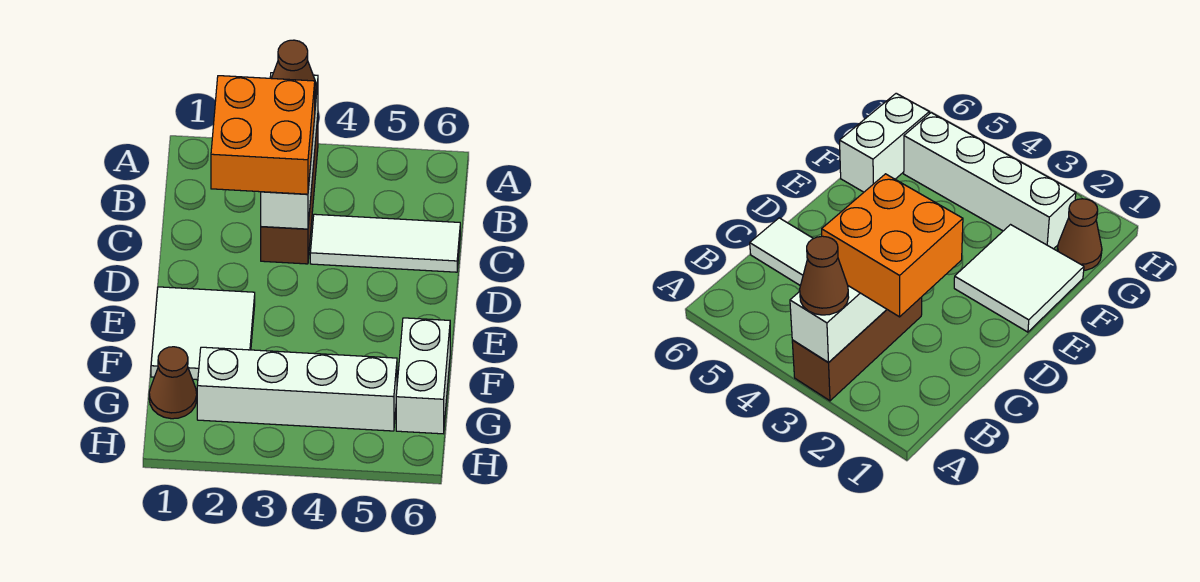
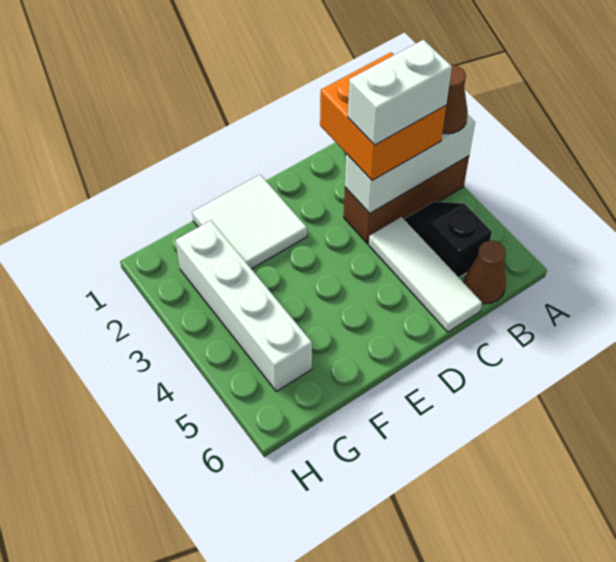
none -> black slope B4:B5 level 1 top 5
white brick F6:G6 level 1 -> white brick B3:C3 level 4
brown cone G1 level 1 -> brown cone B6 level 1

